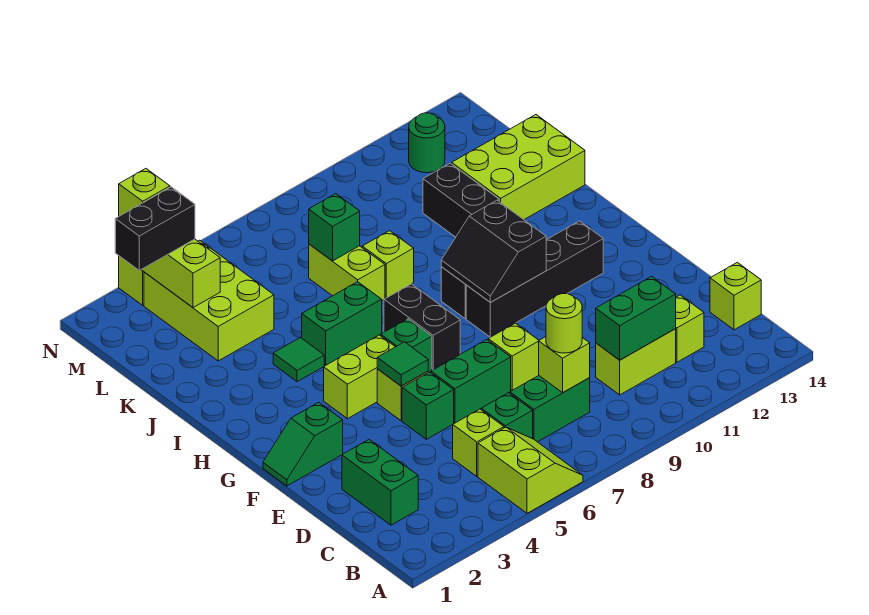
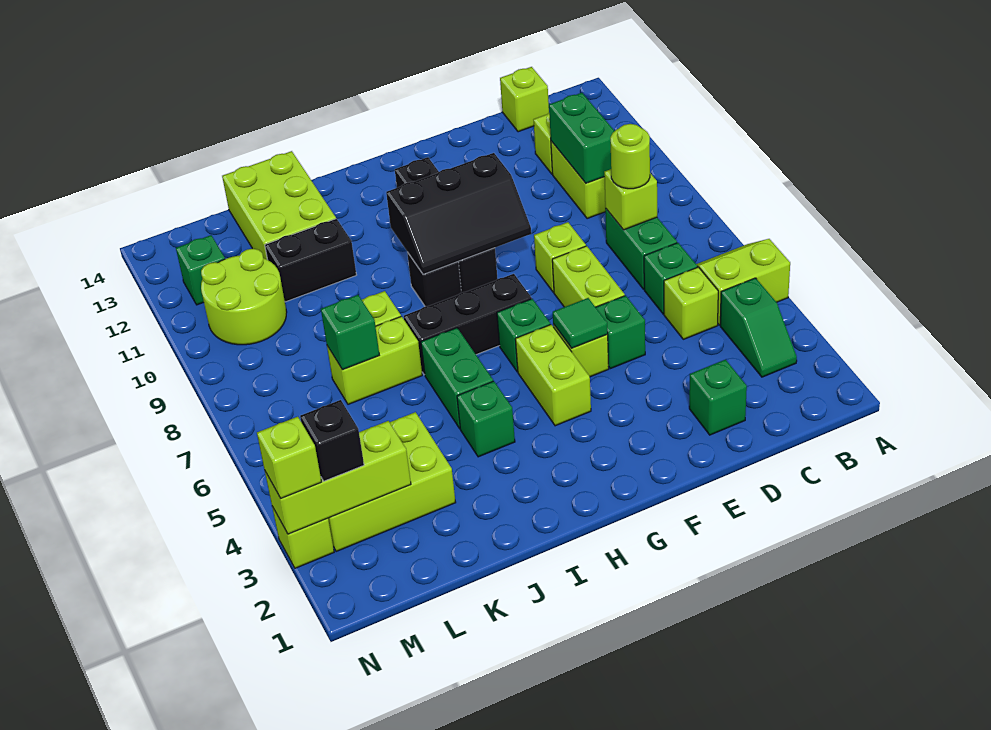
green brick C2:D2 level 1 -> green brick D2 level 1
green brick E6:E7 level 1 -> lime brick E6:E7 level 1
green slope F1:F2 level 1 top 2 -> green slope B3:B4 level 1 top 4
black brick G7:H7 level 1 -> black brick G7:I7 level 1
black slope G9:H10 level 2 top 10 -> black slope F9:H10 level 2 top 10
green tile I4 level 1 -> green brick I4 level 1
none -> lime round brick L10:M11 level 1
black brick M2:M3 level 3 -> black brick M3 level 3
green round brick M12 level 1 -> green brick M12 level 1

